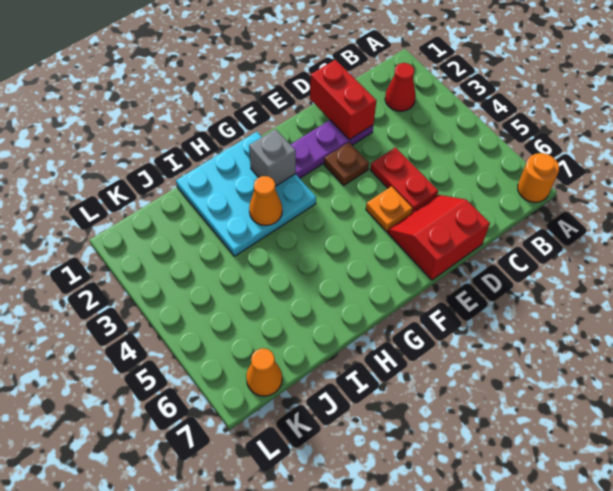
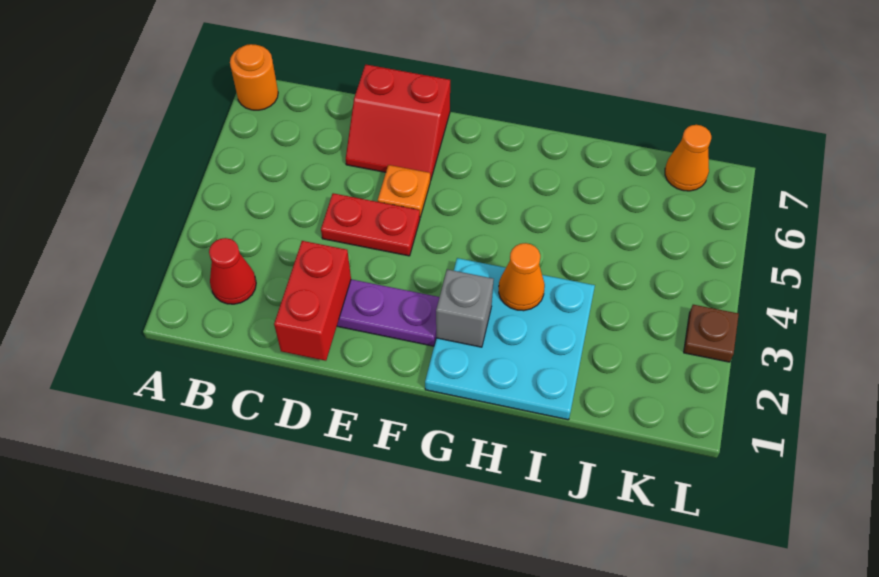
red plate D4:D5 level 1 -> red plate D4:E4 level 1
brown plate E3 level 1 -> brown plate L3 level 1

